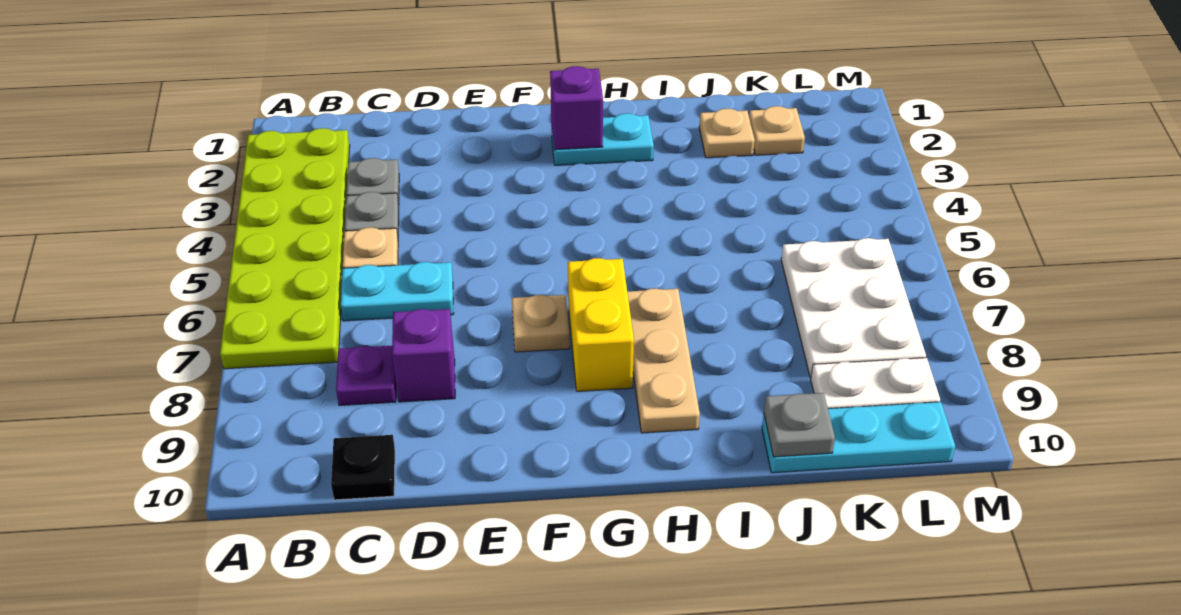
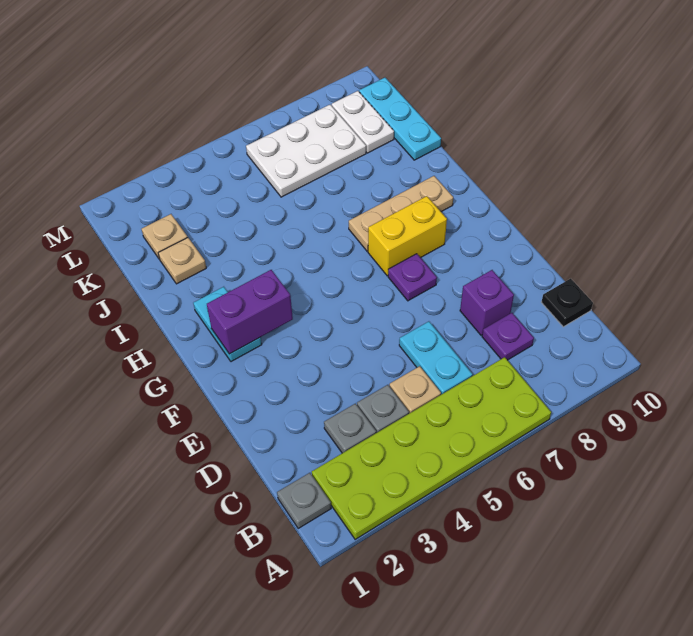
tan plate F7 level 1 -> purple plate F7 level 1
purple brick G2 level 2 -> purple brick G2:G3 level 2
grey plate J10 level 2 -> grey plate B1 level 1

